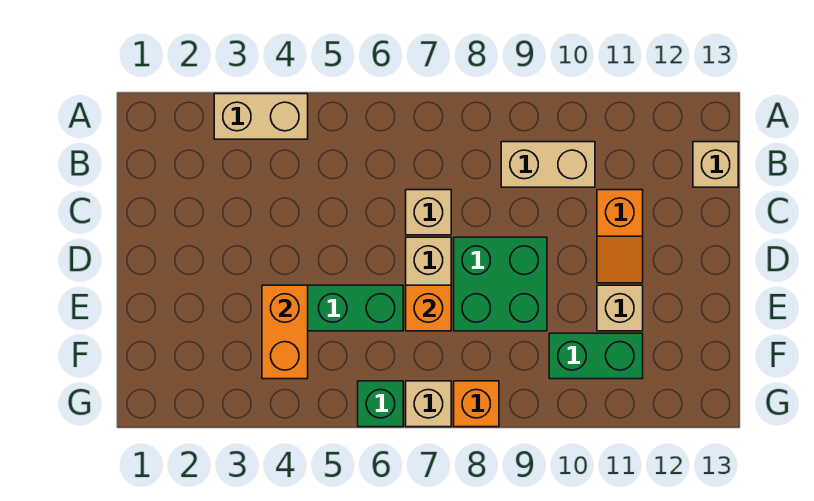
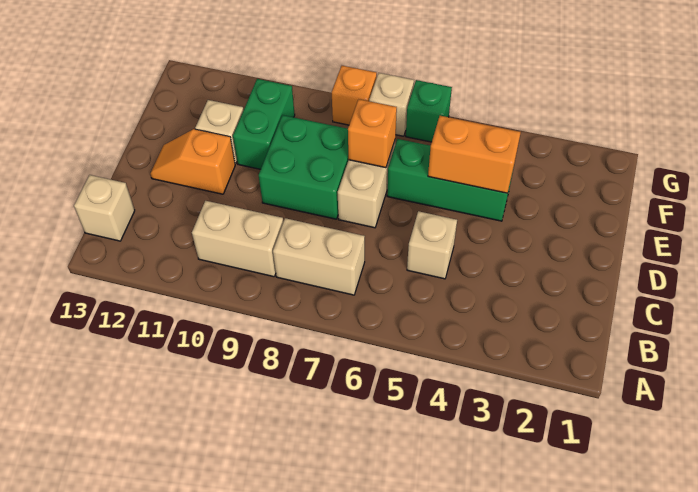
tan brick A3:A4 level 1 -> tan brick B7:B8 level 1
tan brick C7 level 1 -> tan brick C5 level 1
orange slope C11:D11 level 1 top C -> orange slope D11:D12 level 1 top 11
orange brick E4:F4 level 2 -> orange brick E4:E5 level 2
green brick F10:F11 level 1 -> green brick E10:F10 level 1

